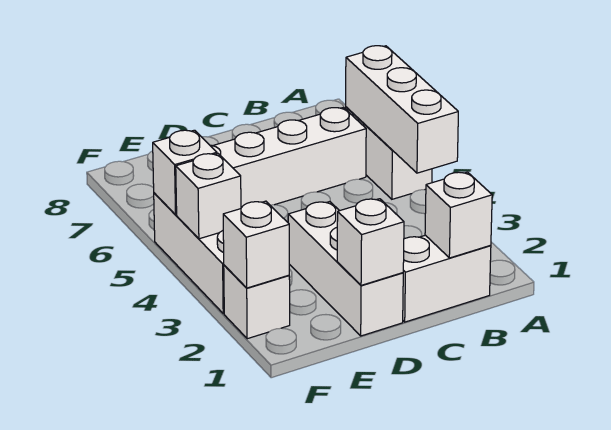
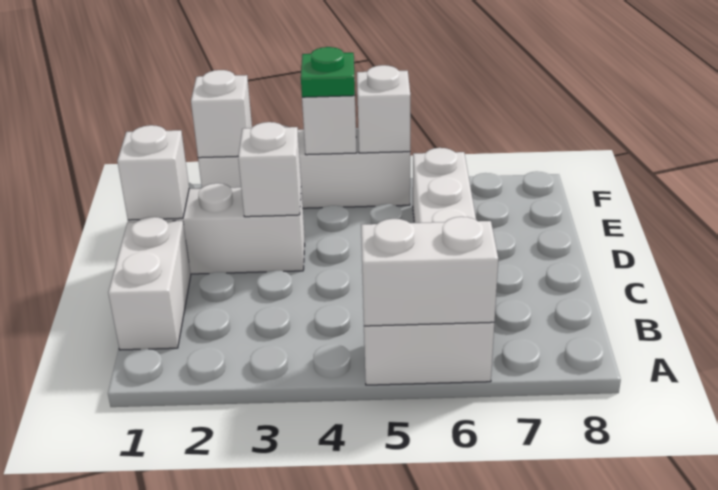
white brick A4:A6 level 2 -> white brick A5:A6 level 2
white brick B1 level 2 -> white brick D3 level 2
none -> green plate F4 level 3

